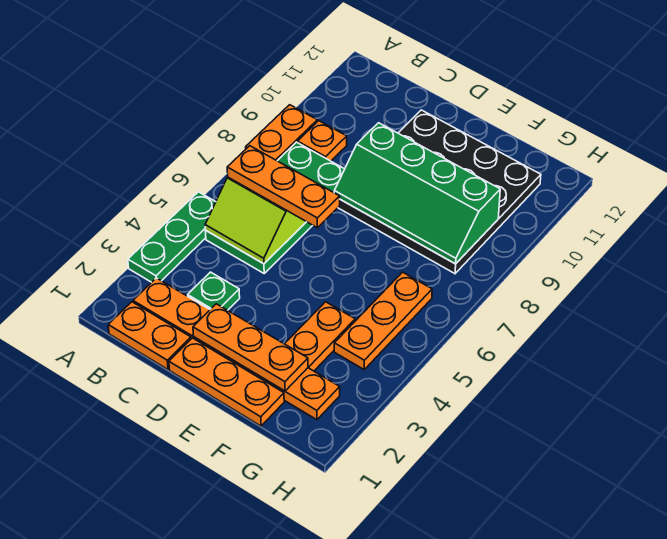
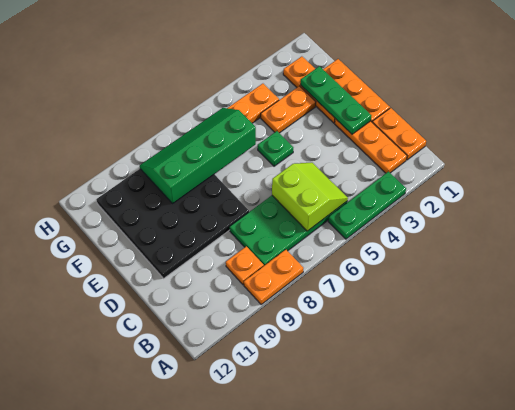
orange plate B6:D6 level 3 -> none
green plate C3 level 1 -> green plate E5 level 1
orange plate D2:F2 level 2 -> green plate D2:F2 level 2
green slope D8:G9 level 2 top 9 -> green slope F6:G9 level 2 top F

